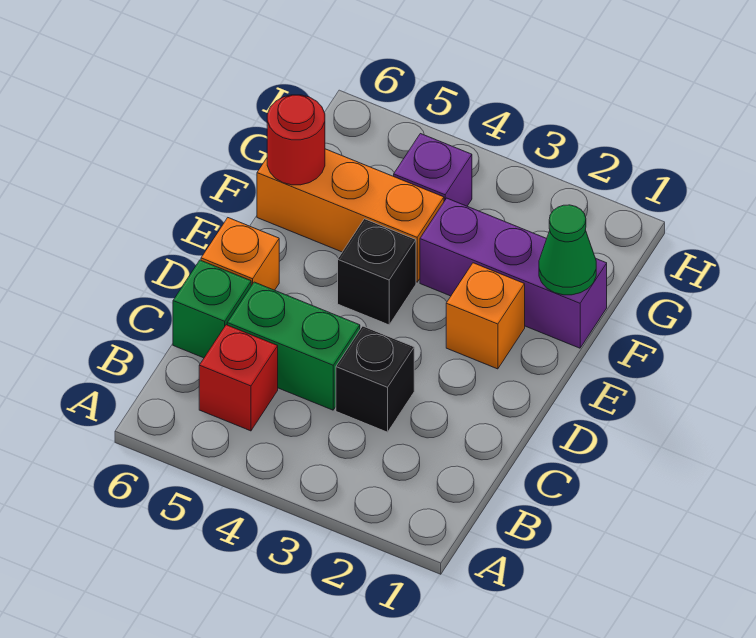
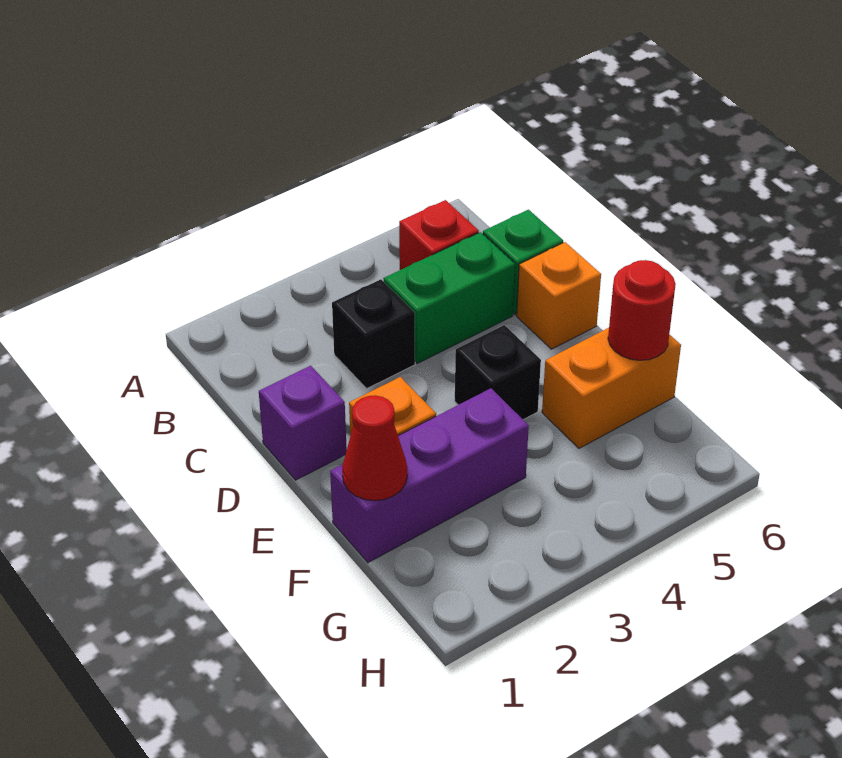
green cone F1 level 2 -> red cone F1 level 2
orange brick F4:F6 level 1 -> orange brick F5:F6 level 1
purple brick G4 level 1 -> purple brick D1 level 1

